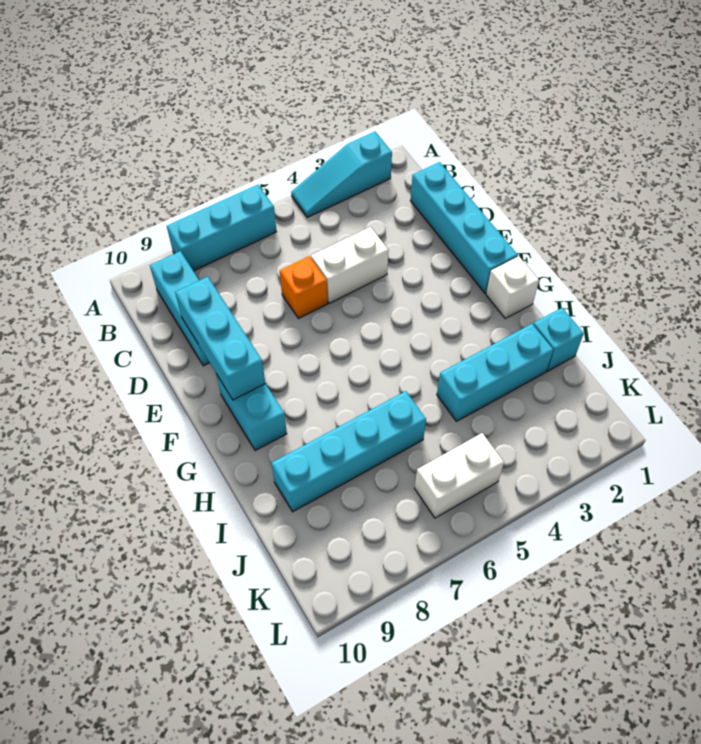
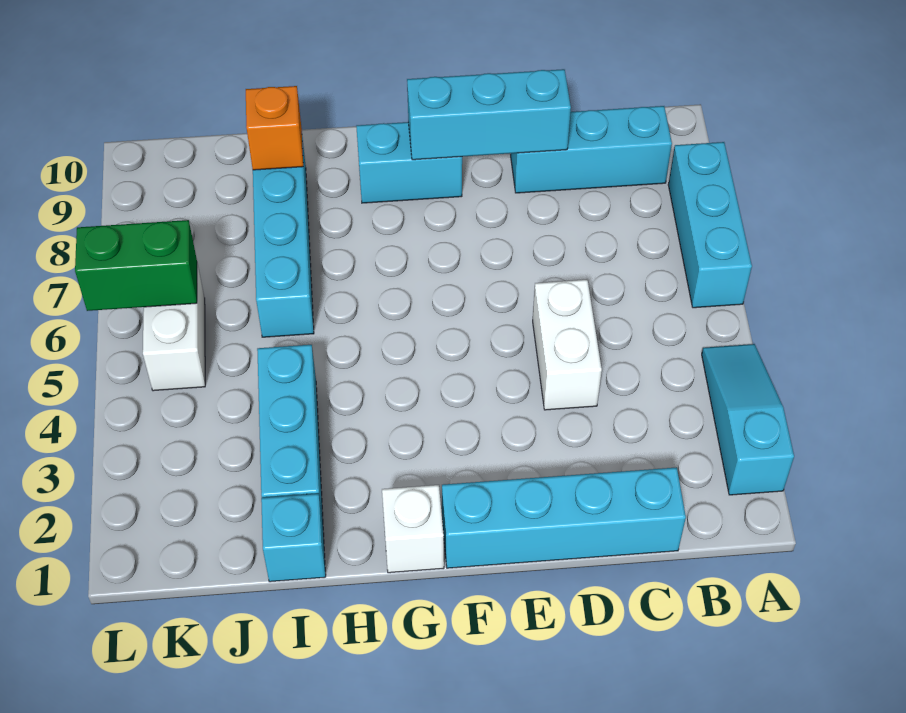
orange brick D6 level 1 -> orange brick I9 level 2
none -> green brick K6:L6 level 2

